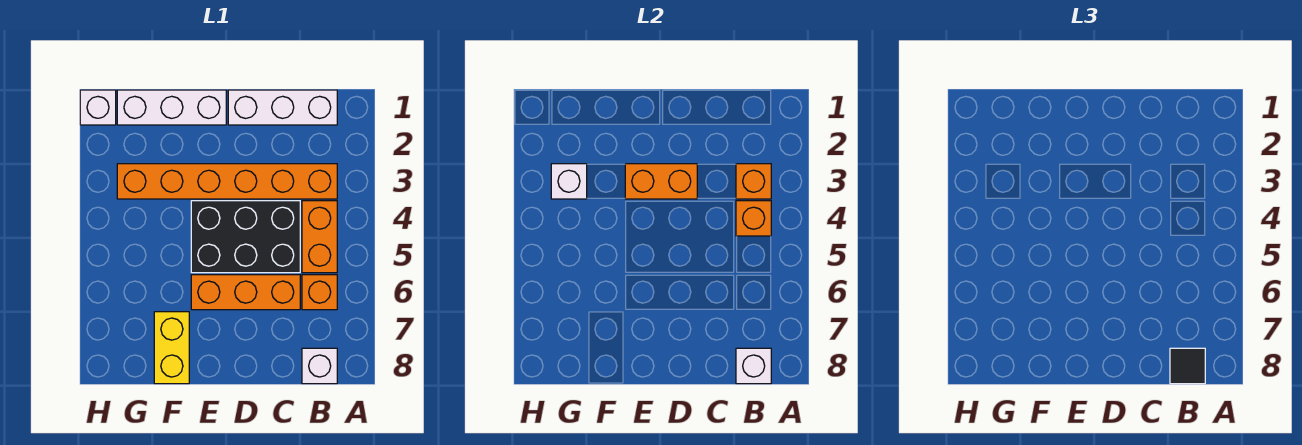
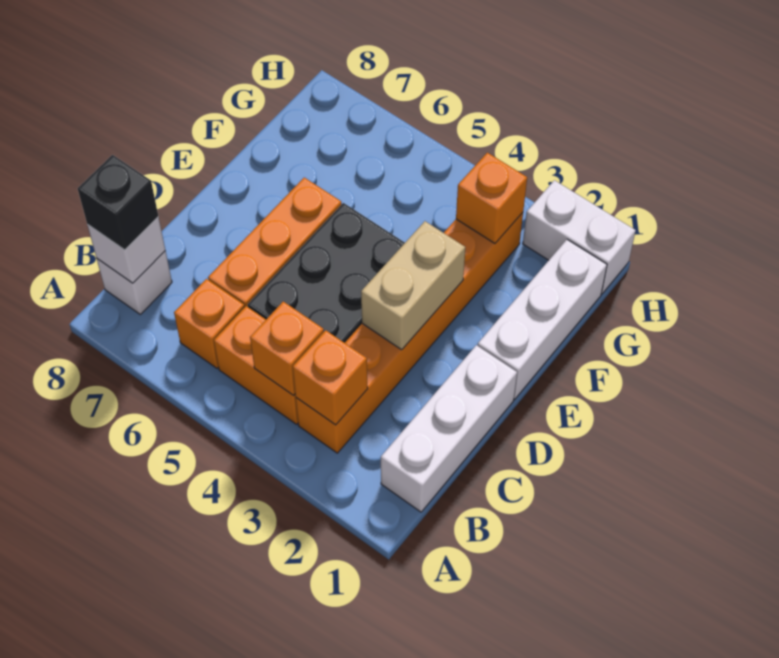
black tile B8 level 3 -> black brick B8 level 3
orange brick D3:E3 level 2 -> tan brick D3:E3 level 2
yellow brick F7:F8 level 1 -> none
white brick G3 level 2 -> orange brick G3 level 2
white brick H1 level 1 -> white brick H1:H2 level 1

